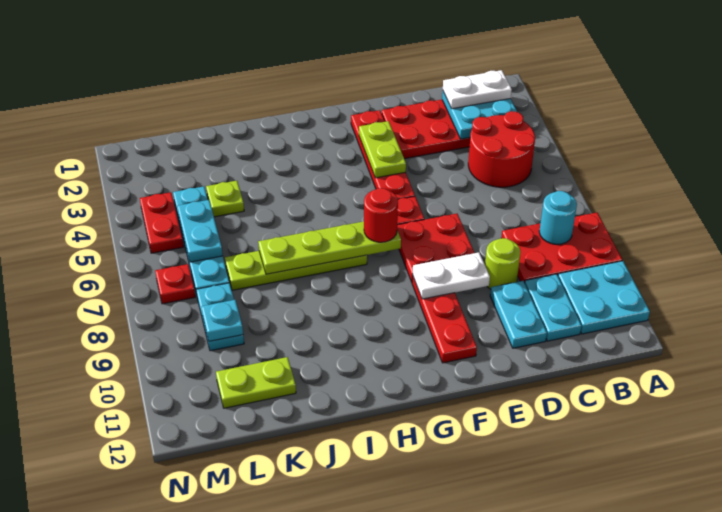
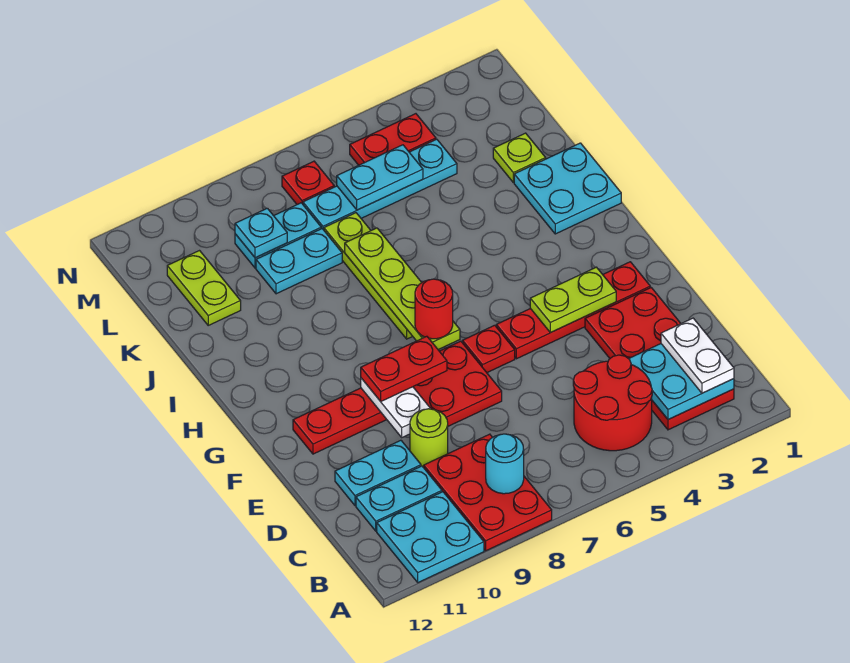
none -> red plate F8:F9 level 3
none -> cyan plate I1:J2 level 1
lime plate K4 level 1 -> lime plate K2 level 1
none -> cyan plate K8:K9 level 1

